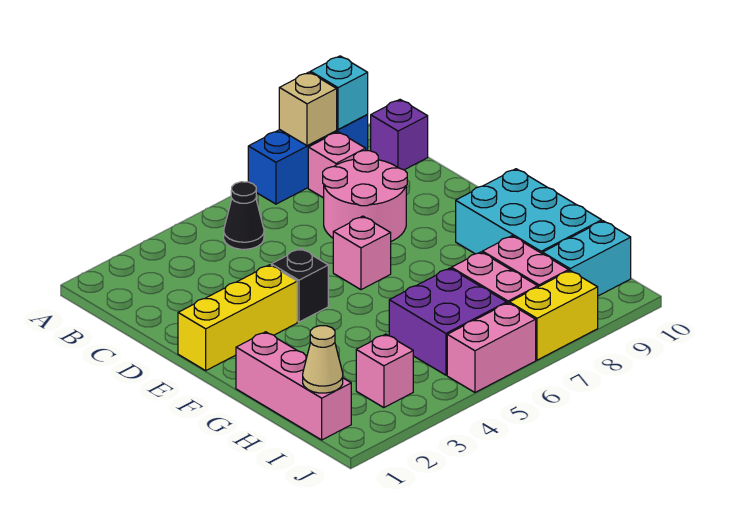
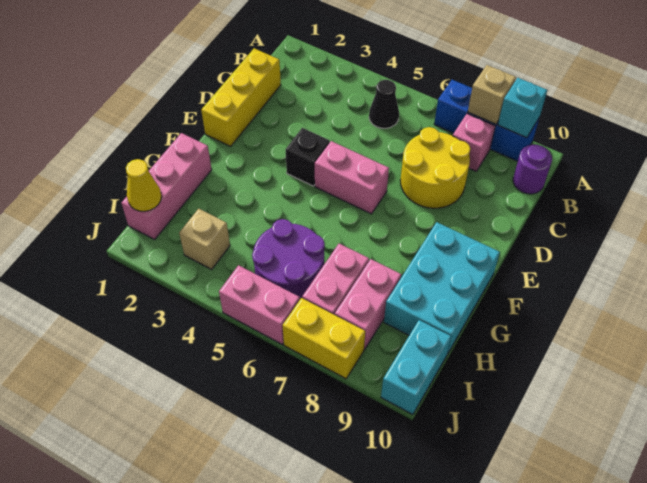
purple brick B10 level 1 -> purple round brick B10 level 1
pink round brick C7:D8 level 1 -> yellow round brick C7:D8 level 1
yellow brick E1:E3 level 1 -> yellow brick C1:E1 level 1
pink brick E6 level 1 -> pink brick E5:E6 level 1
purple brick H5:I6 level 1 -> purple round brick H5:I6 level 1
tan cone I1 level 2 -> yellow cone I1 level 2
pink brick I3 level 1 -> tan brick I3 level 1
cyan brick I9:I10 level 1 -> cyan brick I10:J10 level 1

